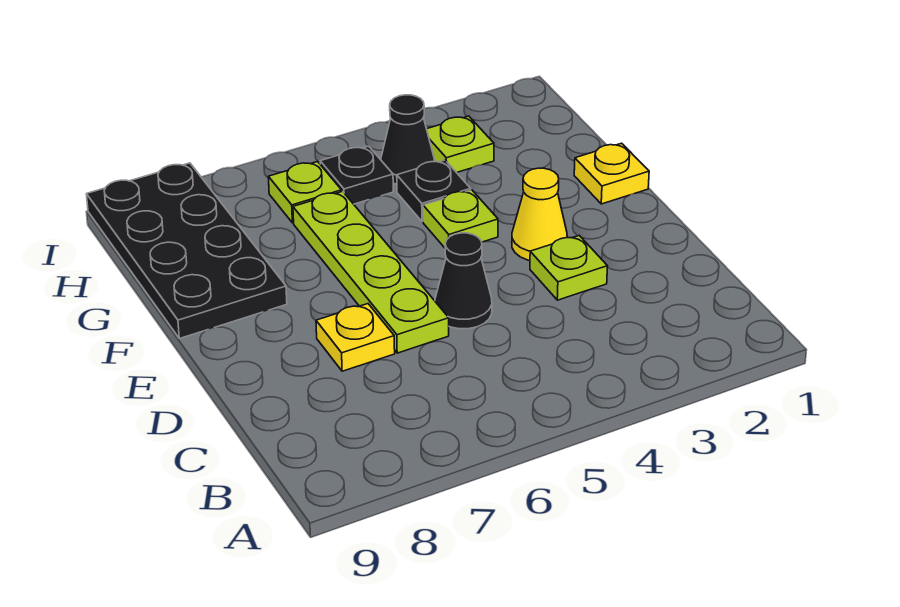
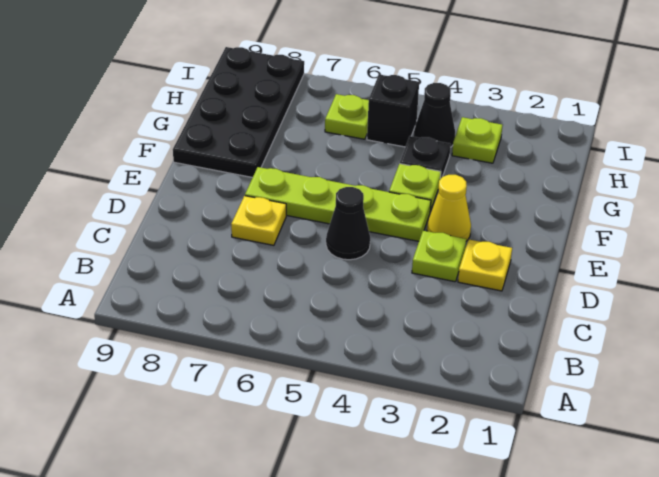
lime plate D6:G6 level 1 -> lime plate E4:E7 level 1
yellow plate F1 level 1 -> yellow plate D2 level 1
black plate H5 level 1 -> black brick H5 level 1

